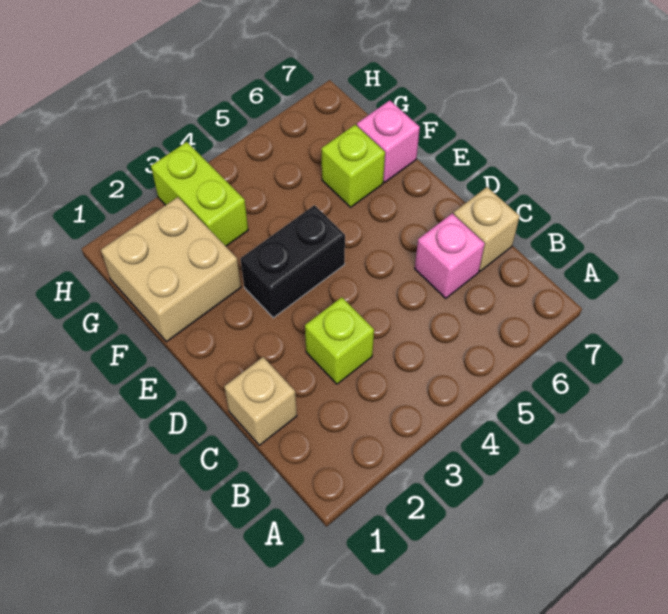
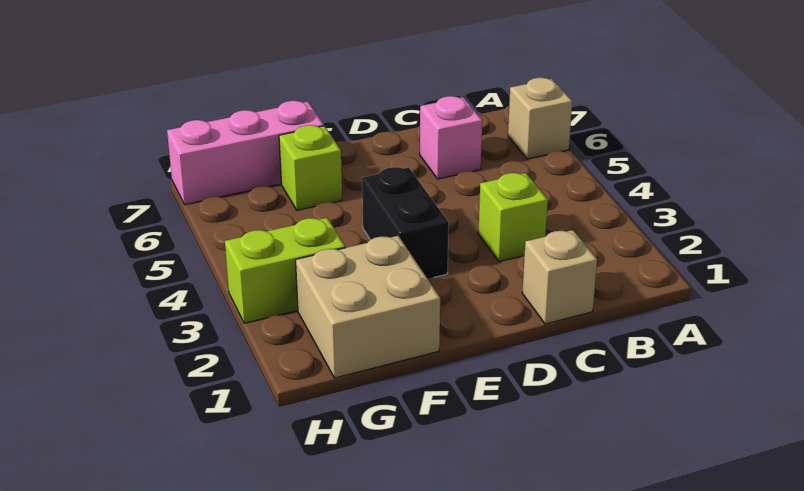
tan brick C7 level 1 -> tan brick A6 level 1
pink brick F7 level 1 -> pink brick F7:H7 level 1

